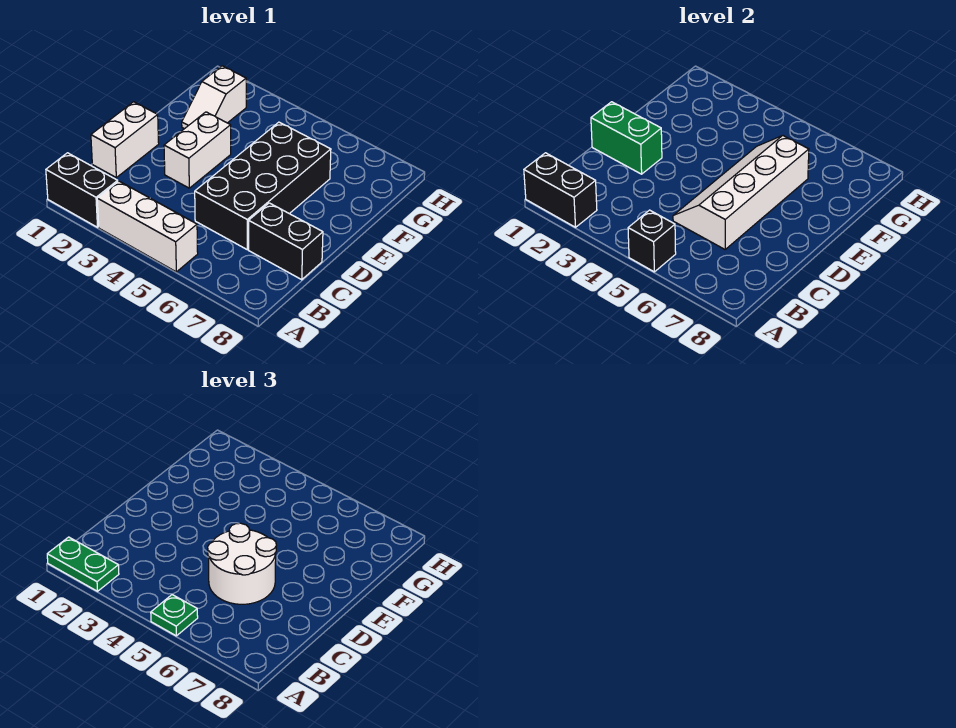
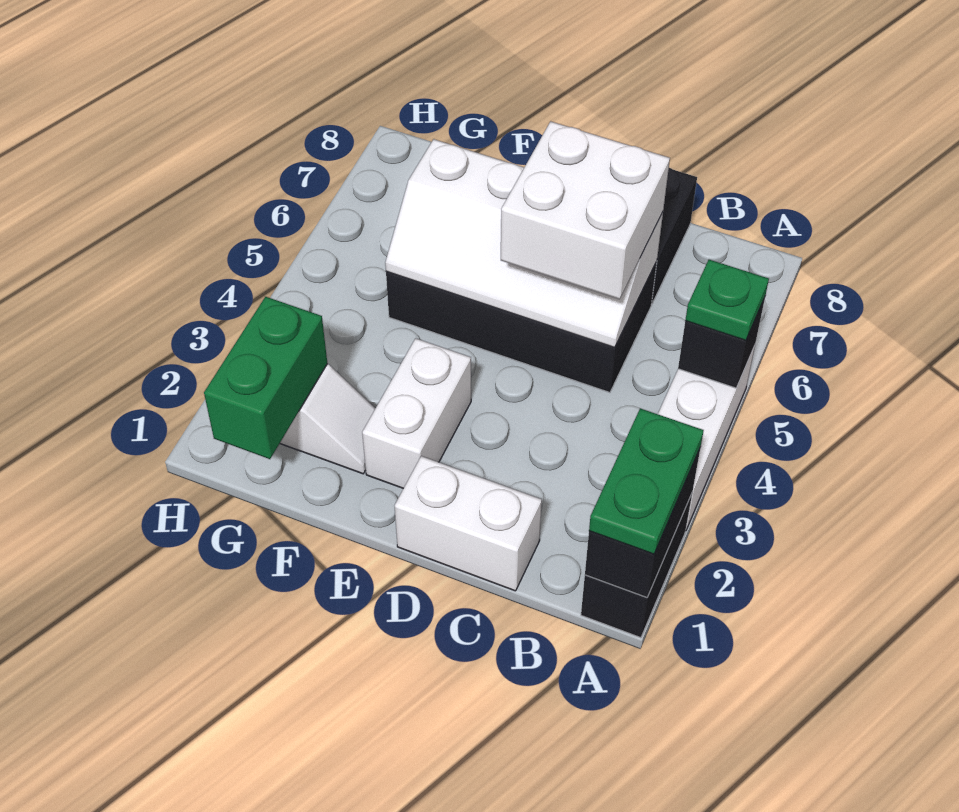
white round brick C5:D6 level 3 -> white brick C5:D6 level 3
green brick D1:D2 level 2 -> green brick G1:G2 level 2
white brick D3:E3 level 1 -> white brick E2:E3 level 1

